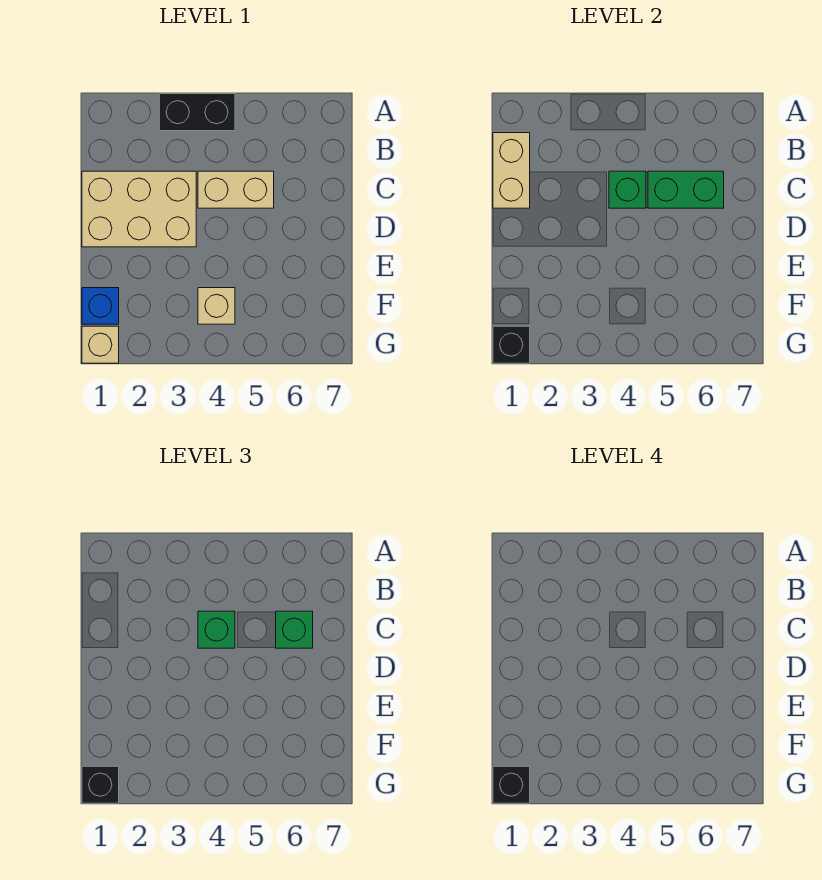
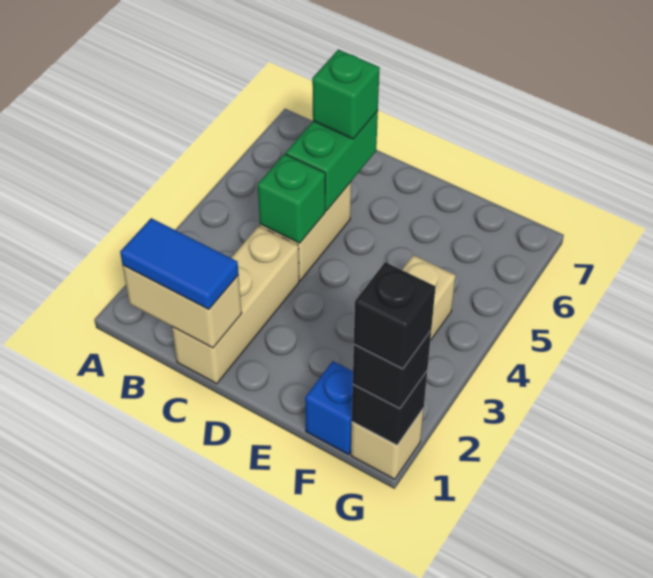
black brick A3:A4 level 1 -> none
none -> blue tile B1:C1 level 3
tan brick C1:D3 level 1 -> tan brick C1:C3 level 1
green brick C4 level 3 -> none

